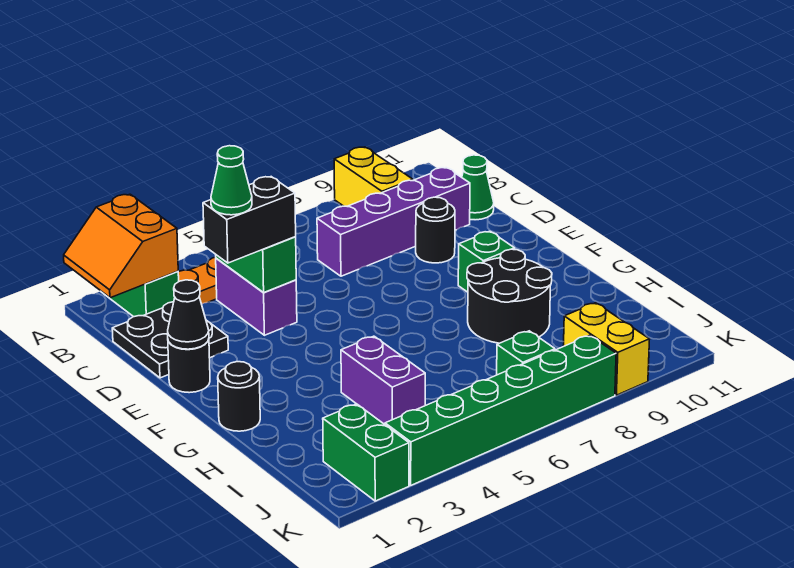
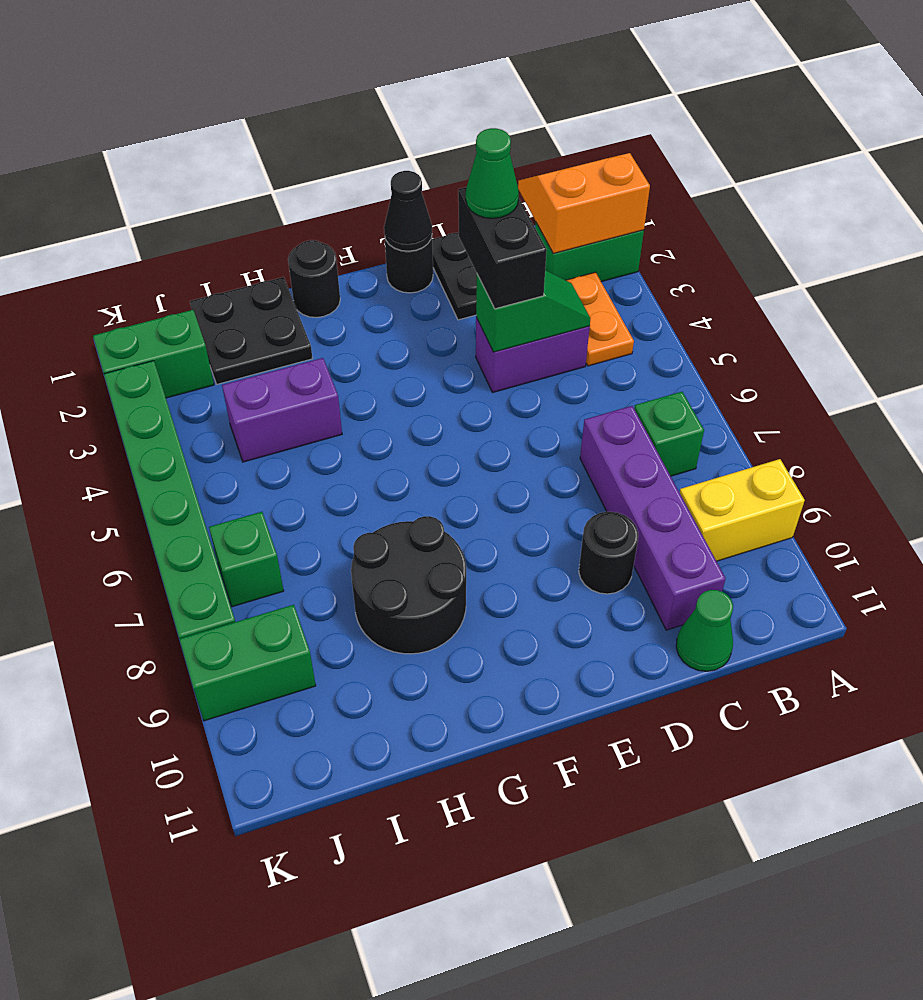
green brick F9 level 1 -> green brick B7 level 1
none -> black plate H1:I2 level 1
yellow brick J9:K9 level 1 -> green brick J9:K9 level 1

